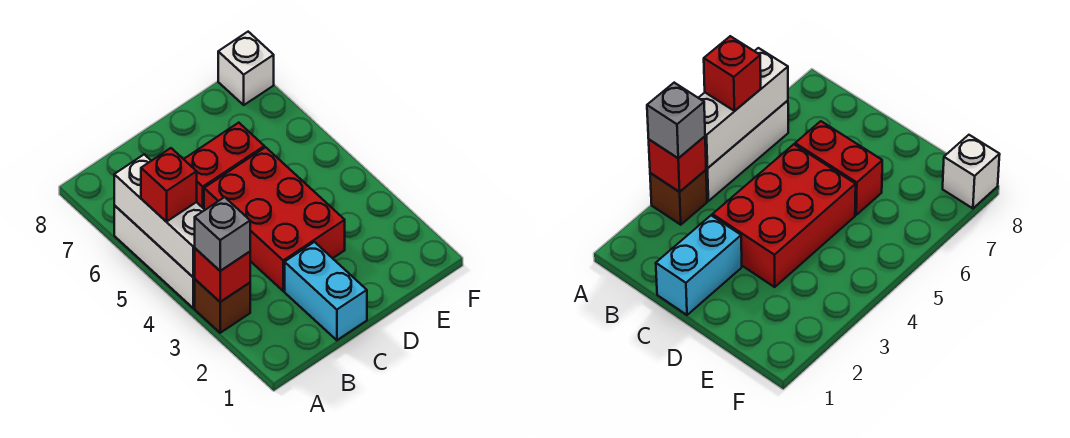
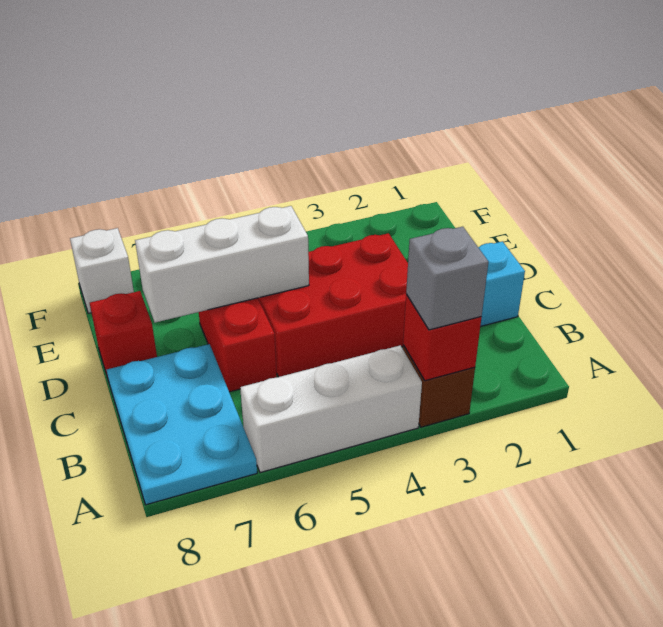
white brick A4:A6 level 2 -> white brick D5:D7 level 2
red brick A5 level 3 -> red brick D8 level 1
none -> cyan plate A7:C8 level 1

